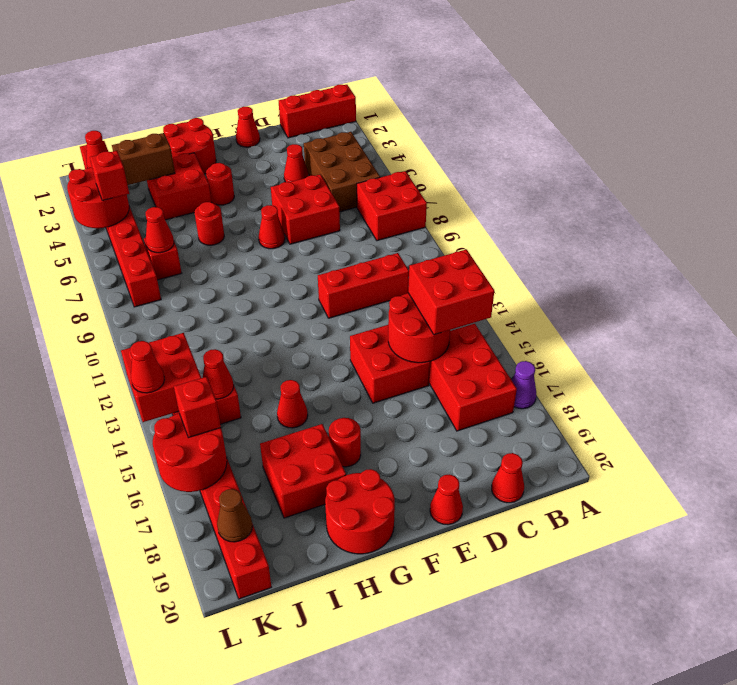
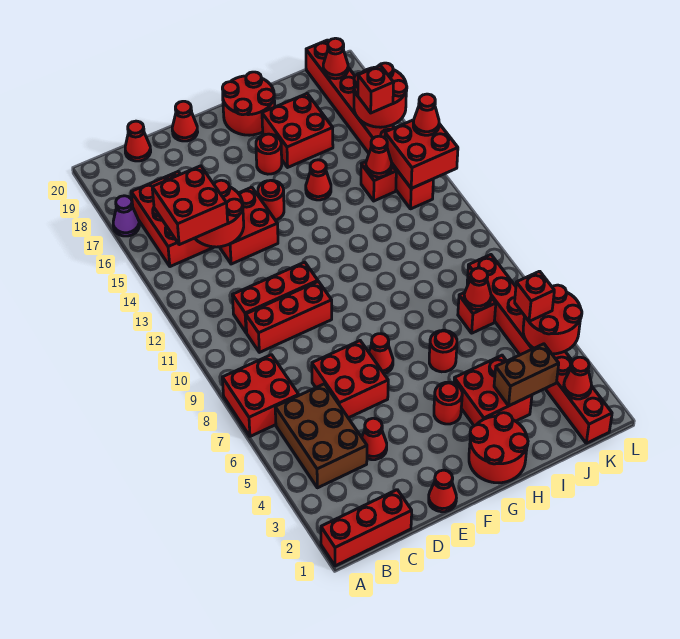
none -> red brick C10:E10 level 1
none -> red round brick F15 level 1
brown cone K19 level 2 -> red cone K19 level 2

